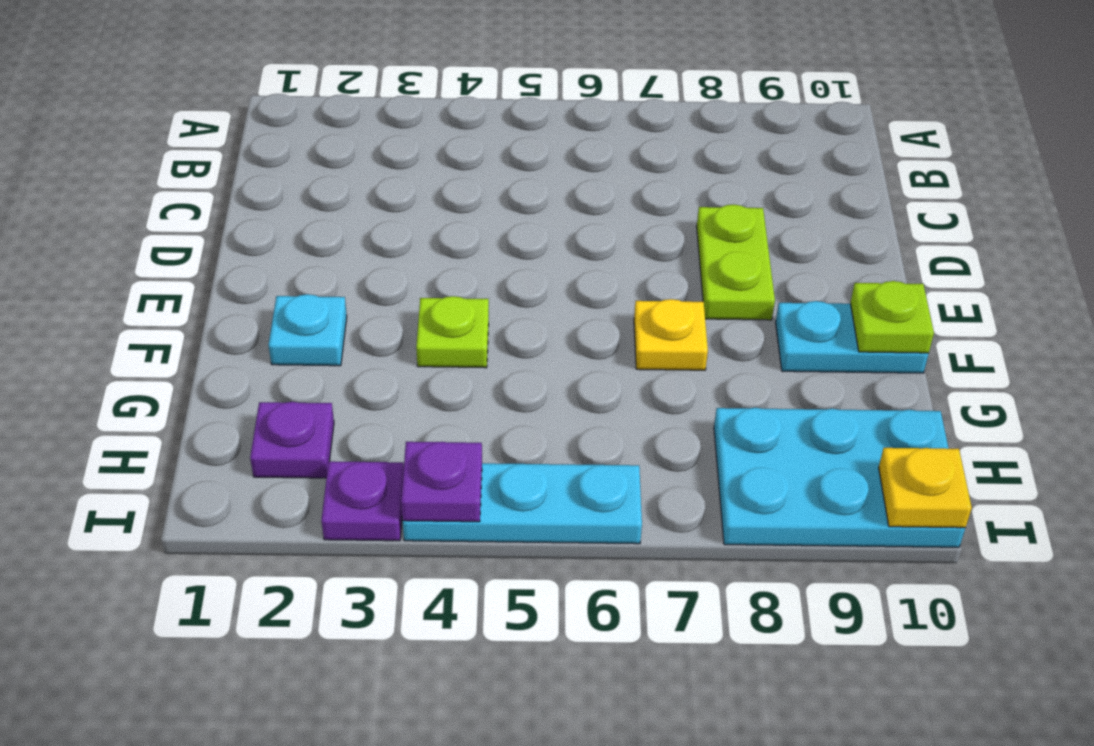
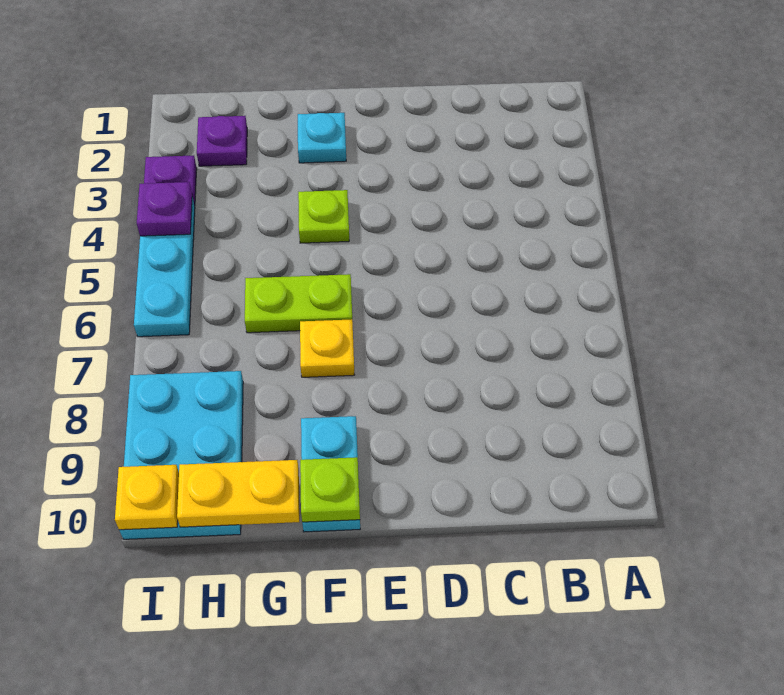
lime plate D8:E8 level 1 -> lime plate F6:G6 level 1
none -> yellow plate G10:H10 level 2

